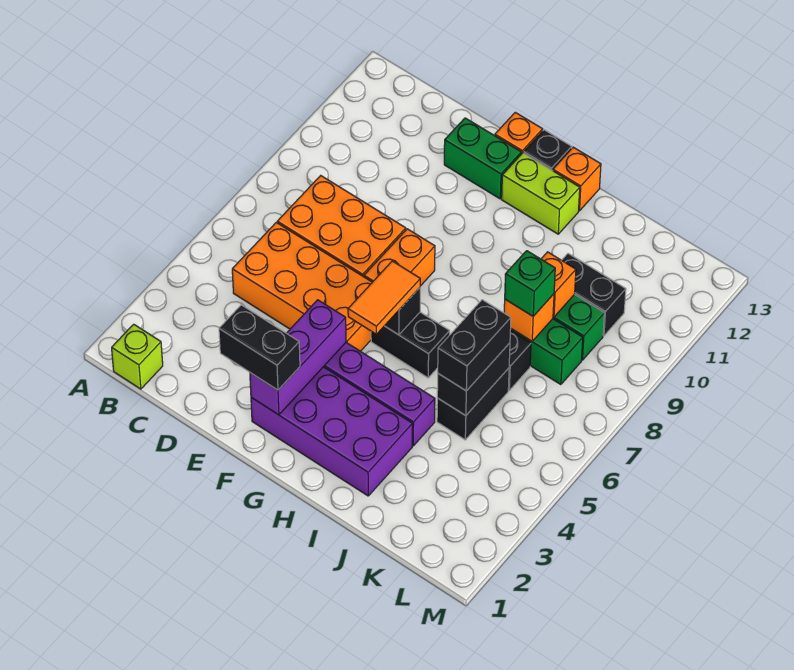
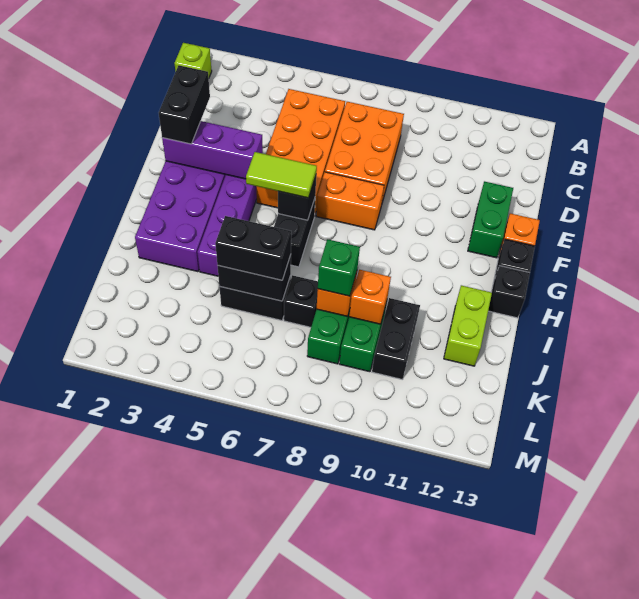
orange tile G5:G6 level 3 -> lime tile G5:G6 level 3
lime brick G12:H12 level 1 -> lime brick I12:J12 level 1
orange brick H13 level 1 -> black brick H13 level 1

